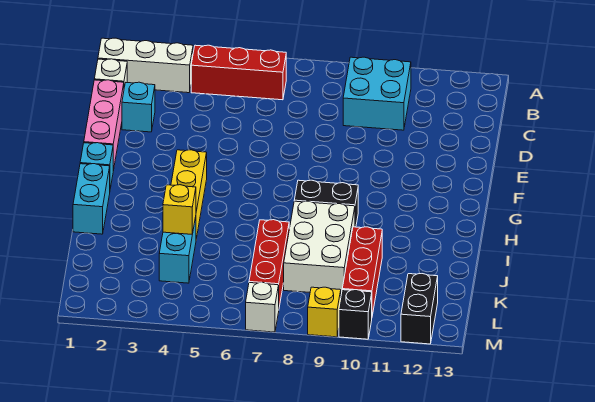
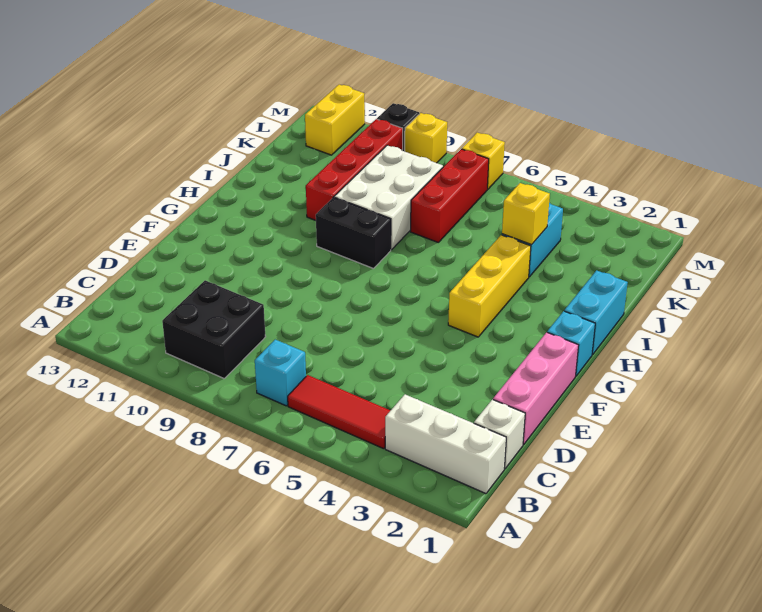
red brick B4:B6 level 1 -> red tile B4:B6 level 1
cyan brick B9:C10 level 1 -> black brick B9:C10 level 1
cyan brick D2 level 1 -> cyan brick B7 level 1
red brick J10:L10 level 1 -> red brick I10:L10 level 1
black brick L12:M12 level 1 -> yellow brick L12:M12 level 1
white brick M7 level 1 -> yellow brick M7 level 1

